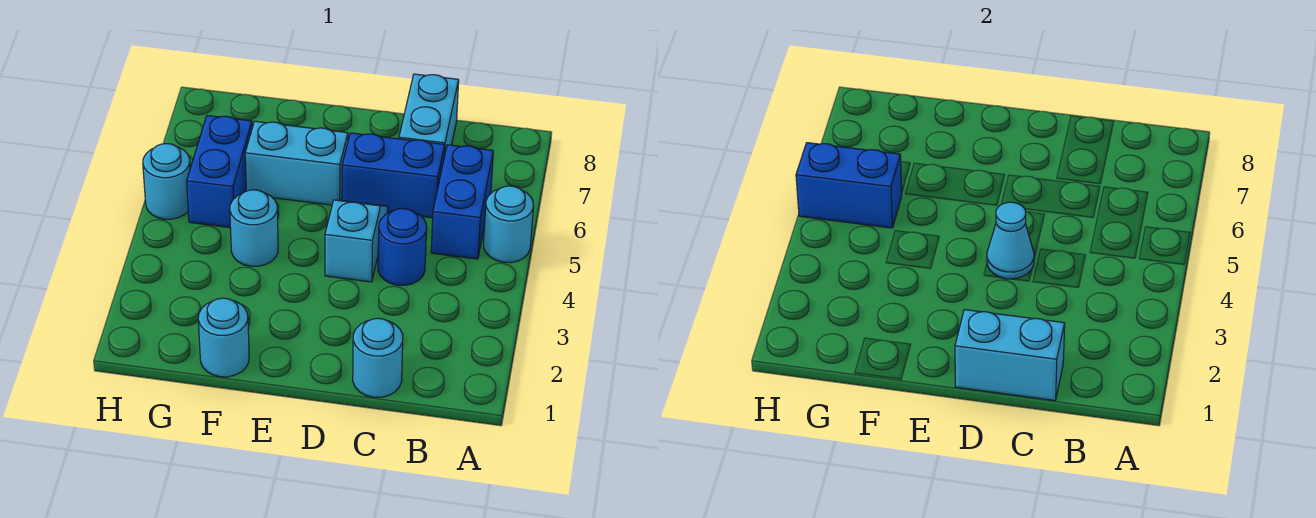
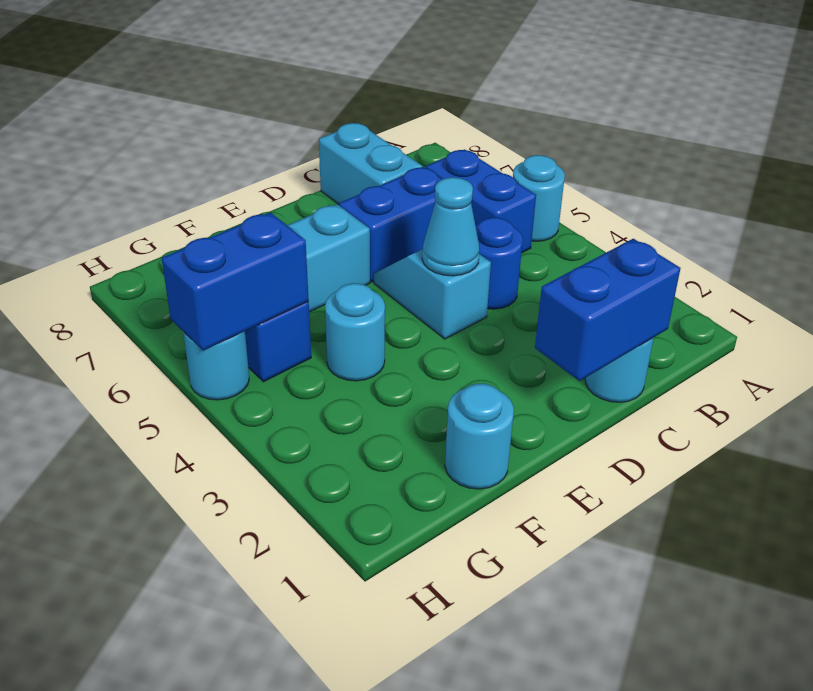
cyan brick C1:D1 level 2 -> blue brick C1:D1 level 2

